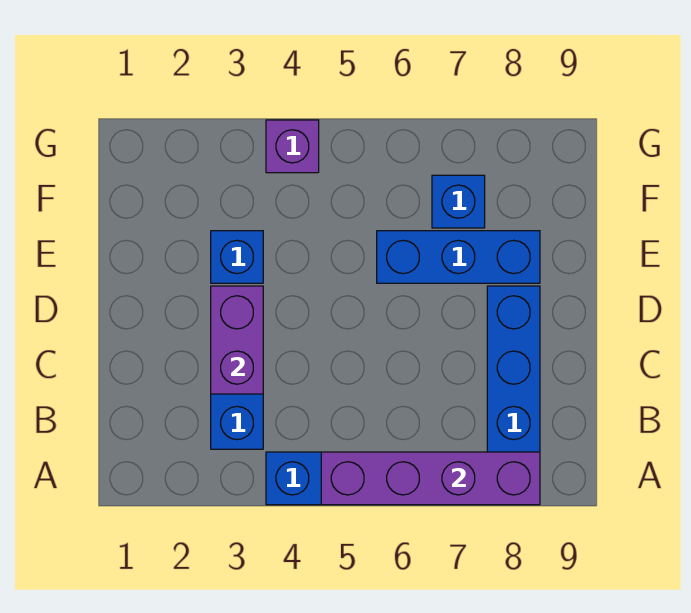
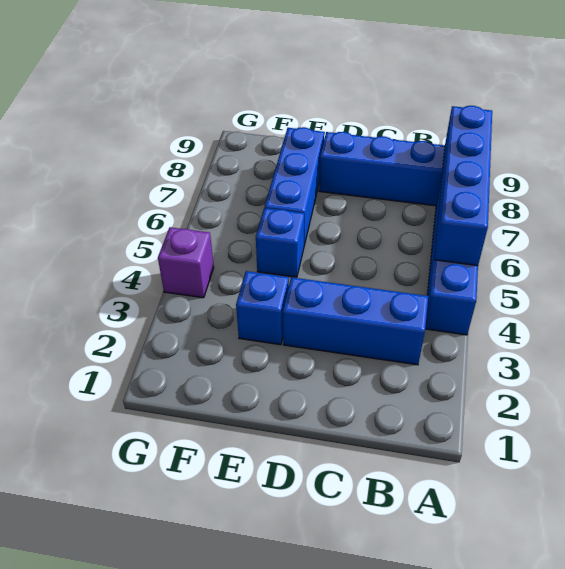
purple brick A5:A8 level 2 -> blue brick A5:A8 level 2
purple brick C3:D3 level 2 -> none
blue brick F7 level 1 -> blue brick E5 level 1

